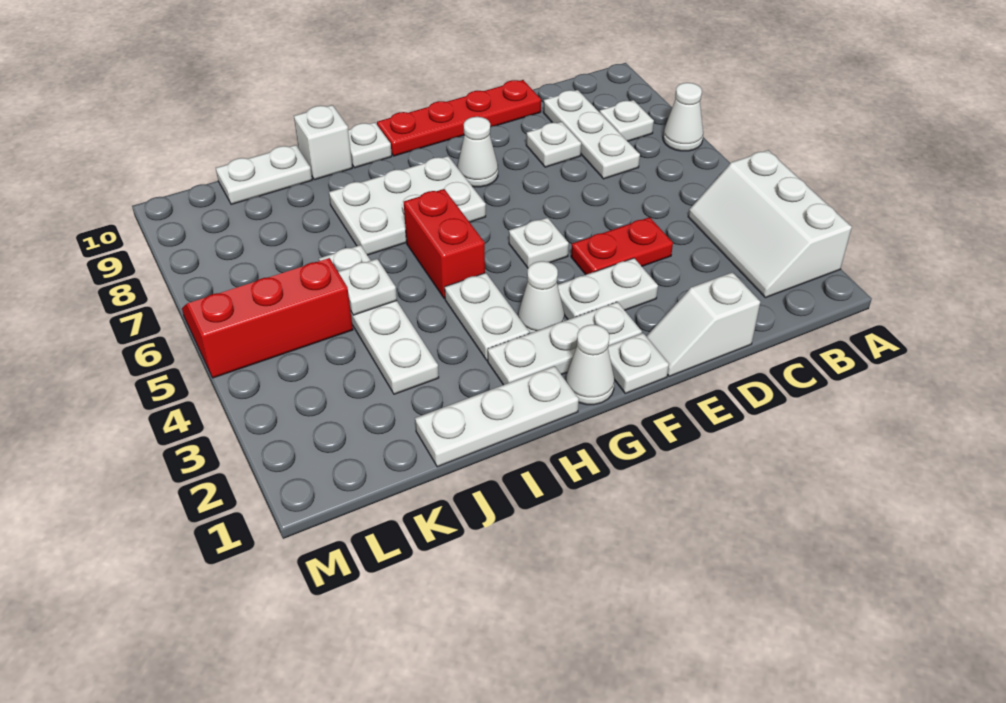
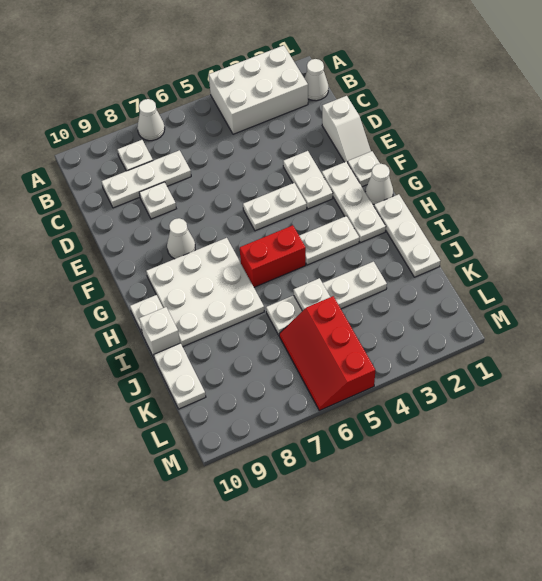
white slope A2:B4 level 1 top A -> white brick A2:B4 level 1
red plate D4:E4 level 1 -> none
red plate D10:G10 level 1 -> none
white plate F5 level 1 -> white plate F4:F5 level 1
white cone G3 level 1 -> white cone B1 level 1
white plate G7:I8 level 1 -> white plate G7:I9 level 1

